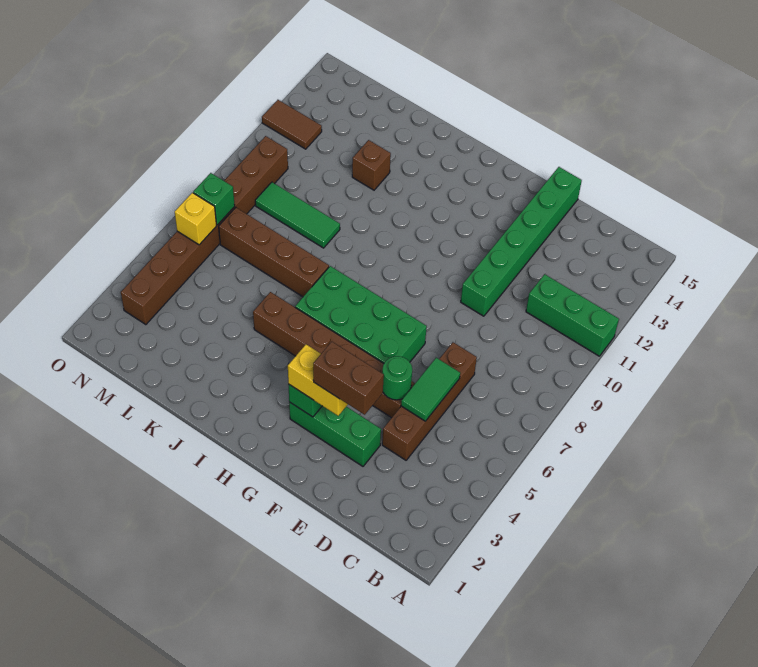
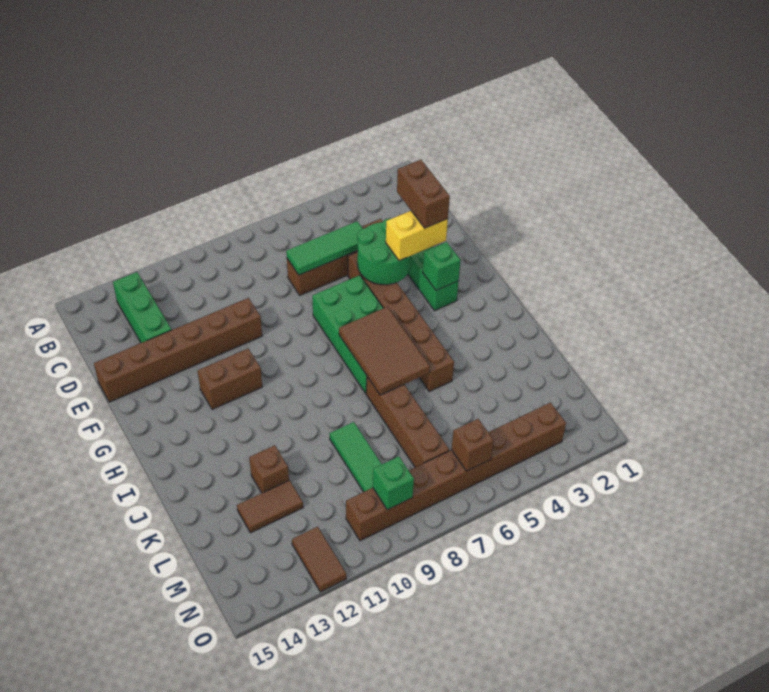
green brick A11:C11 level 1 -> green brick B13:D13 level 1
green tile D5:D6 level 2 -> green tile D5:D7 level 2
green round brick E5 level 2 -> green round brick E4:F5 level 2
green brick E10:E15 level 1 -> brown brick E10:E15 level 1
yellow brick F3:G3 level 3 -> yellow brick F3:F4 level 3
none -> brown brick G11:G12 level 1
none -> brown tile H6:J7 level 2
none -> brown tile L12:L13 level 1
yellow brick N6 level 2 -> brown brick N6 level 2
green brick N7 level 2 -> green brick N9 level 2

